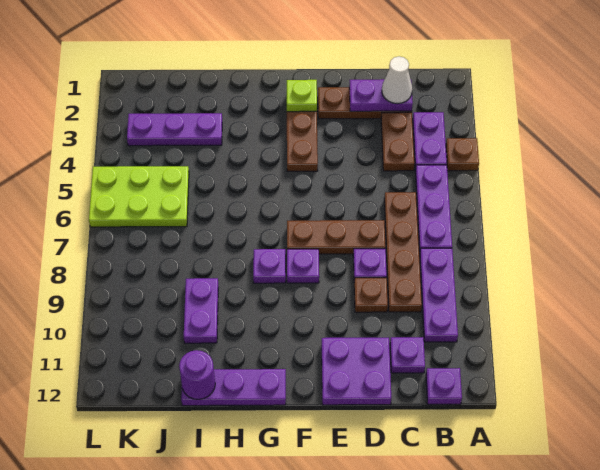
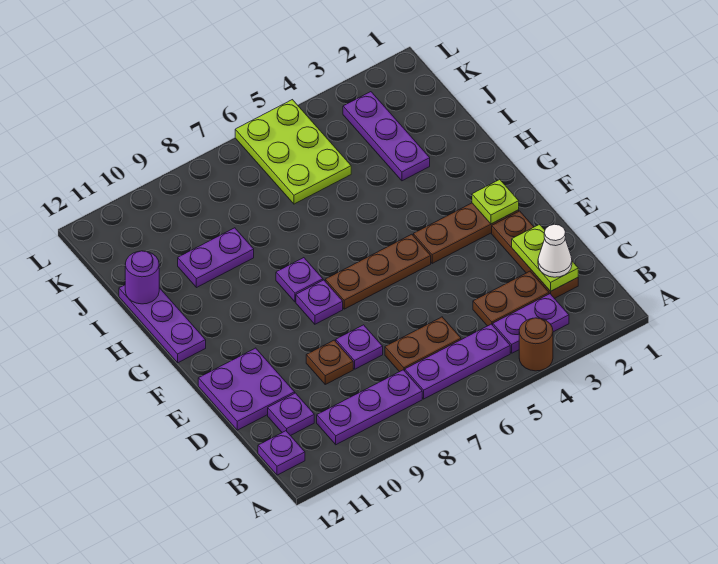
brown plate A4 level 1 -> brown round brick A4 level 1
purple plate C2:D2 level 2 -> lime plate C2:D2 level 2
brown plate C6:C9 level 1 -> brown plate C6:C7 level 1
brown plate D7:F7 level 1 -> brown plate F5:F7 level 1

